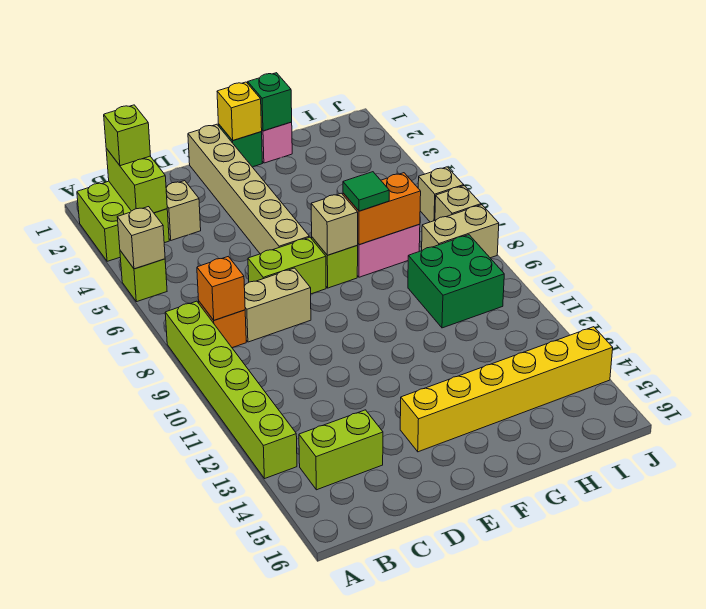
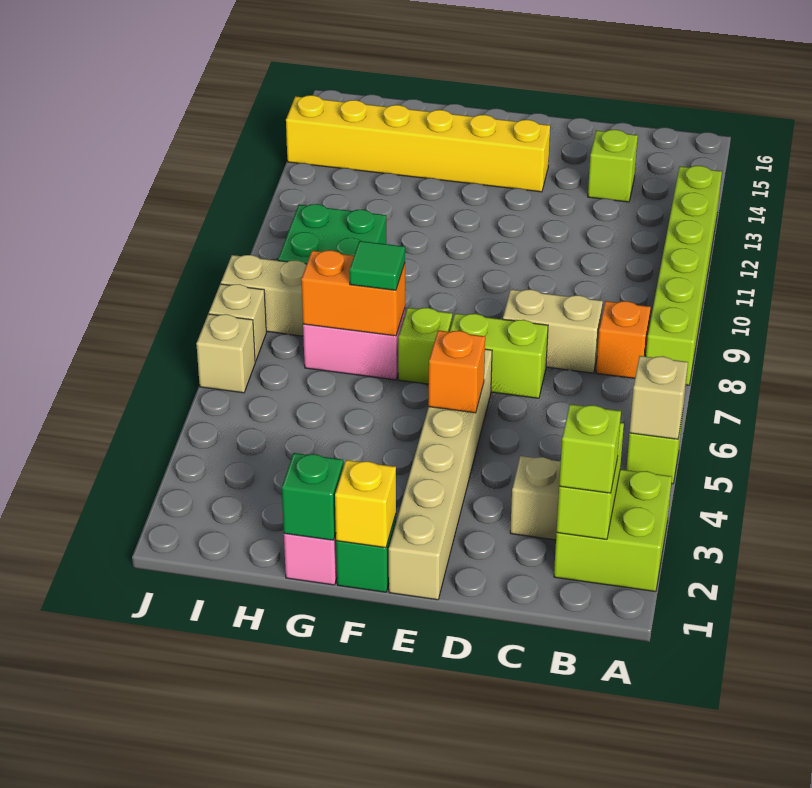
orange brick B8 level 2 -> orange brick E5 level 2
lime brick B14:C14 level 1 -> lime brick C14 level 1
tan brick F7 level 2 -> none

